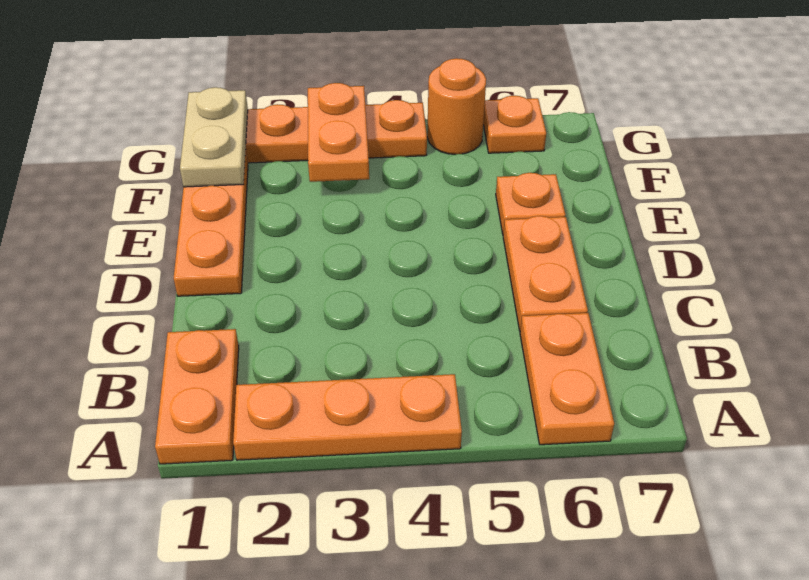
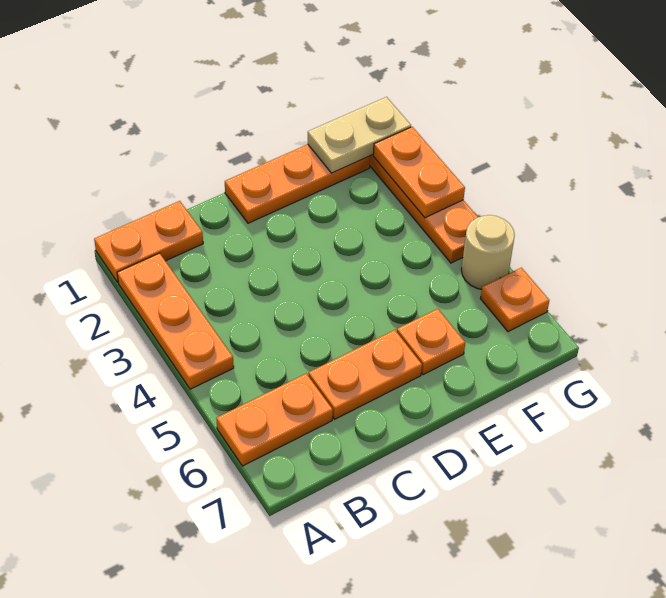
orange plate F3:G3 level 2 -> orange plate G2:G3 level 2
orange round brick G5 level 1 -> tan round brick G5 level 1

